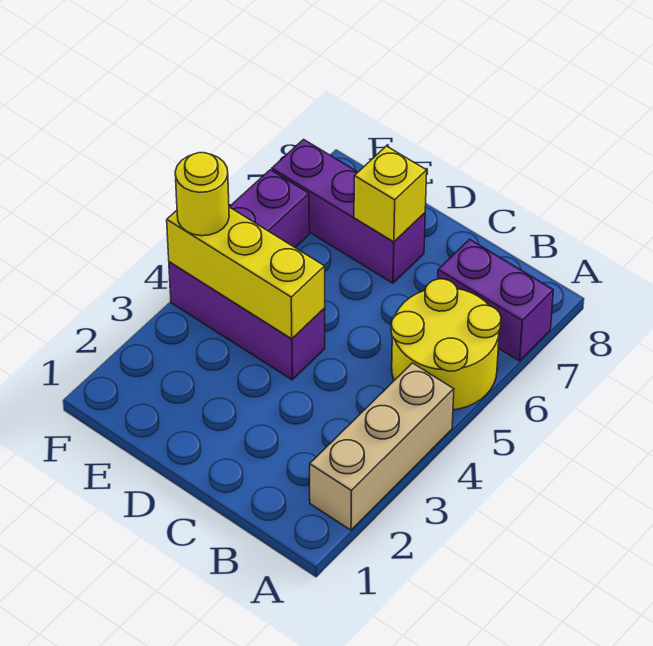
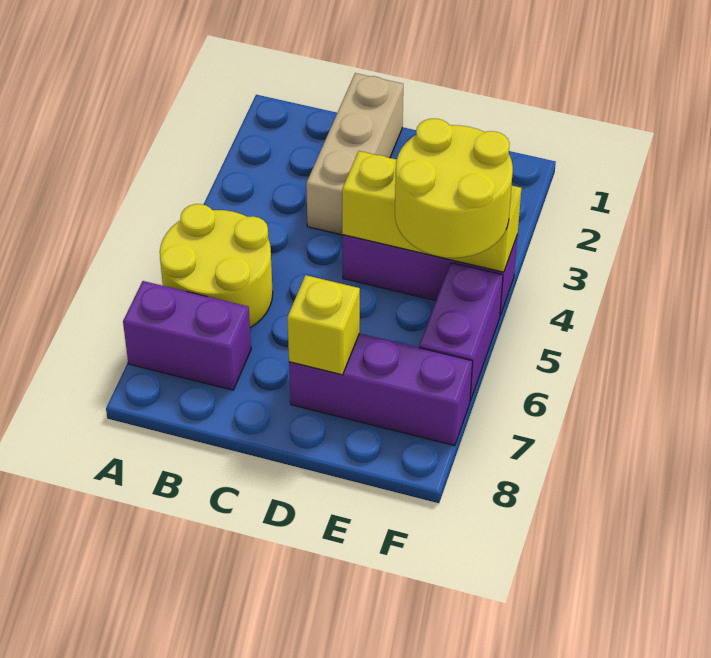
tan brick A2:A4 level 1 -> tan brick C1:C3 level 1
yellow round brick F4 level 3 -> yellow round brick E4:F5 level 3

